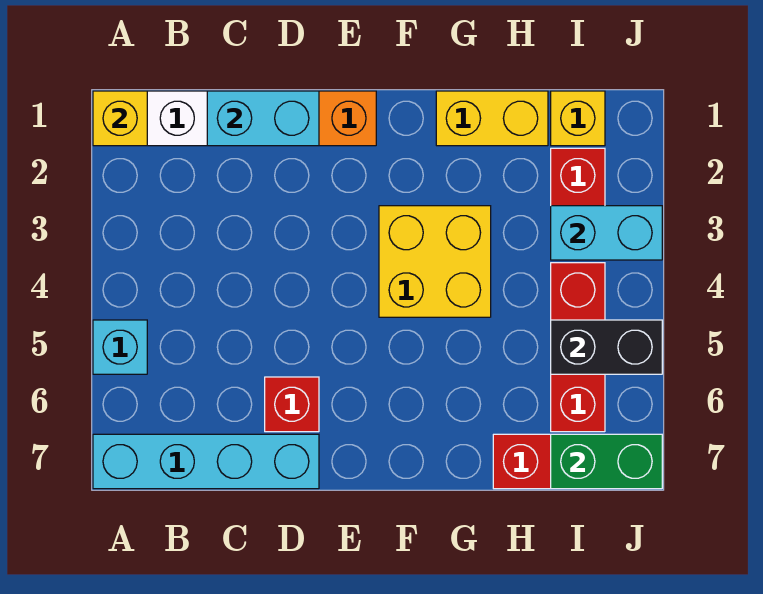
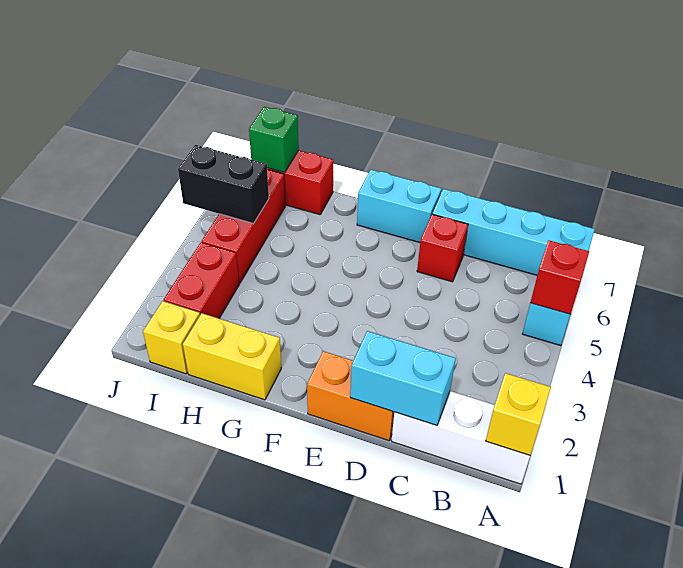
none -> red brick A5 level 2
yellow brick F3:G4 level 1 -> none
cyan brick I3:J3 level 2 -> cyan brick E7:F7 level 1
green brick I7:J7 level 2 -> green brick I7 level 2

